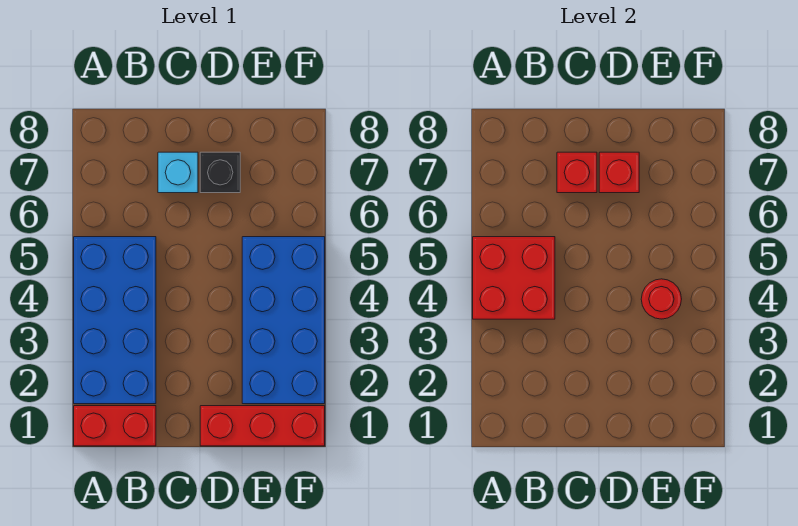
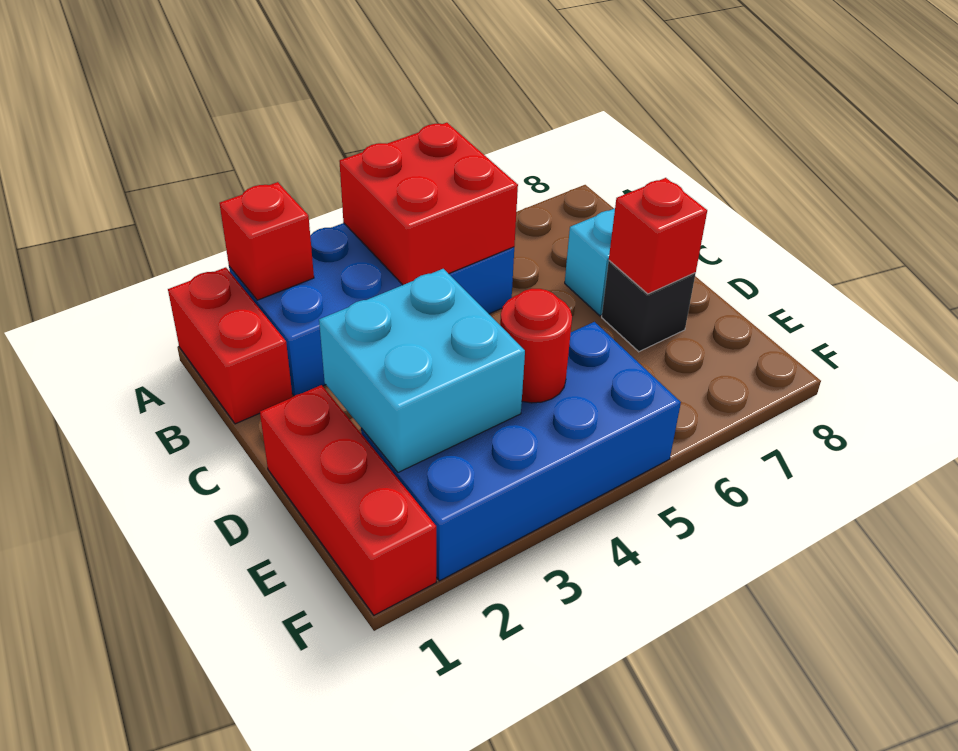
red brick C7 level 2 -> red brick A2 level 2
none -> cyan brick D2:E3 level 2

